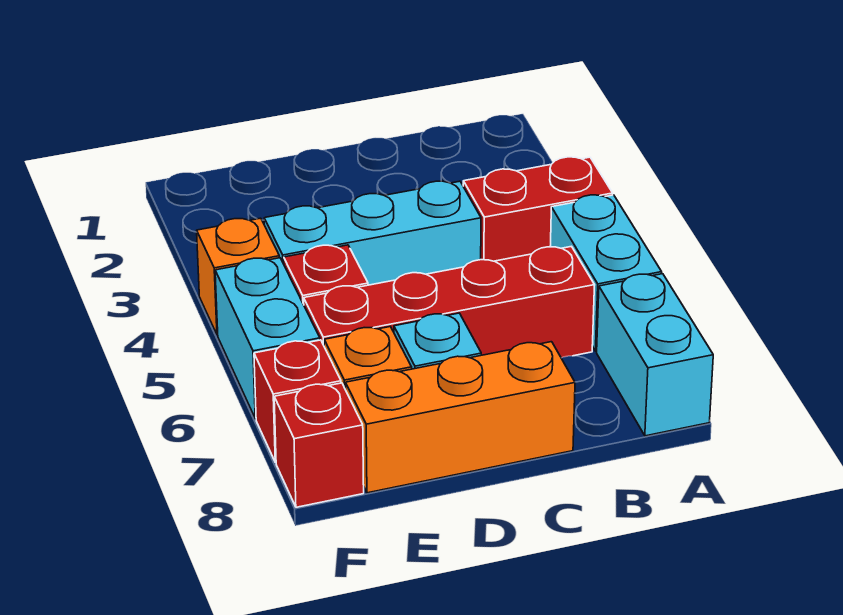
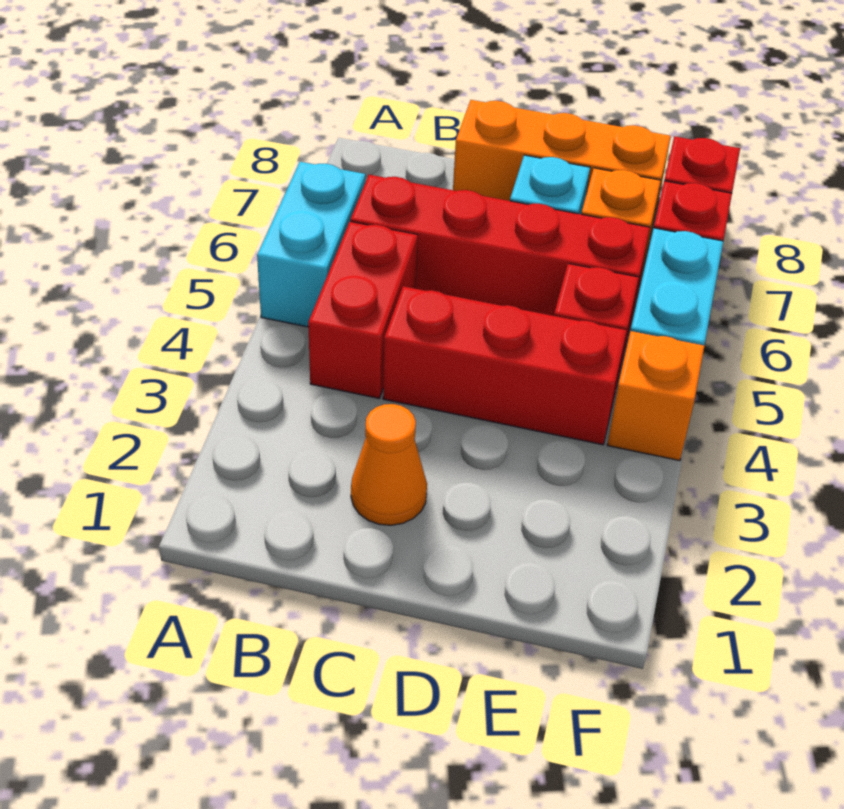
red brick A4:B4 level 1 -> red brick B4:B5 level 1
cyan brick A7:A8 level 1 -> none
none -> orange cone C2 level 1
cyan brick C4:E4 level 1 -> red brick C4:E4 level 1

